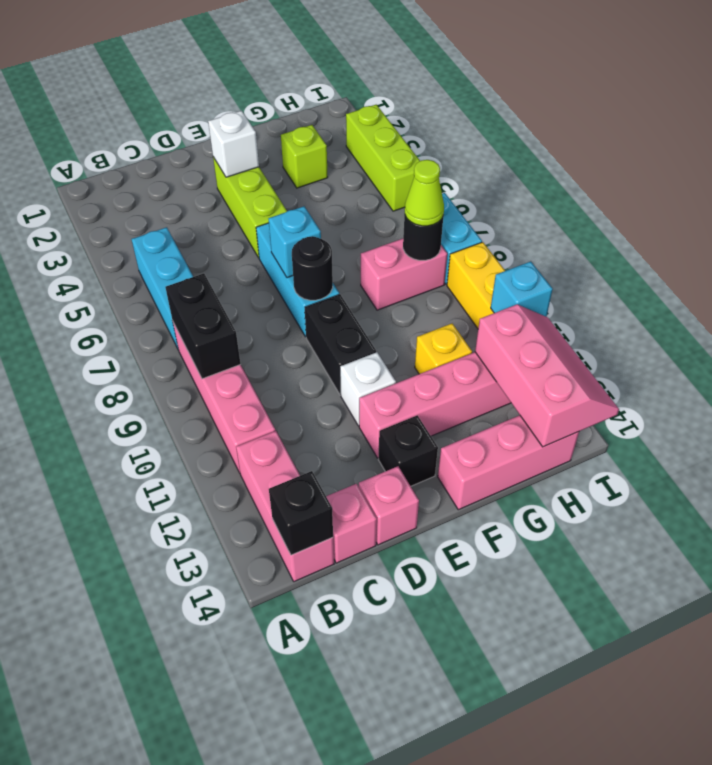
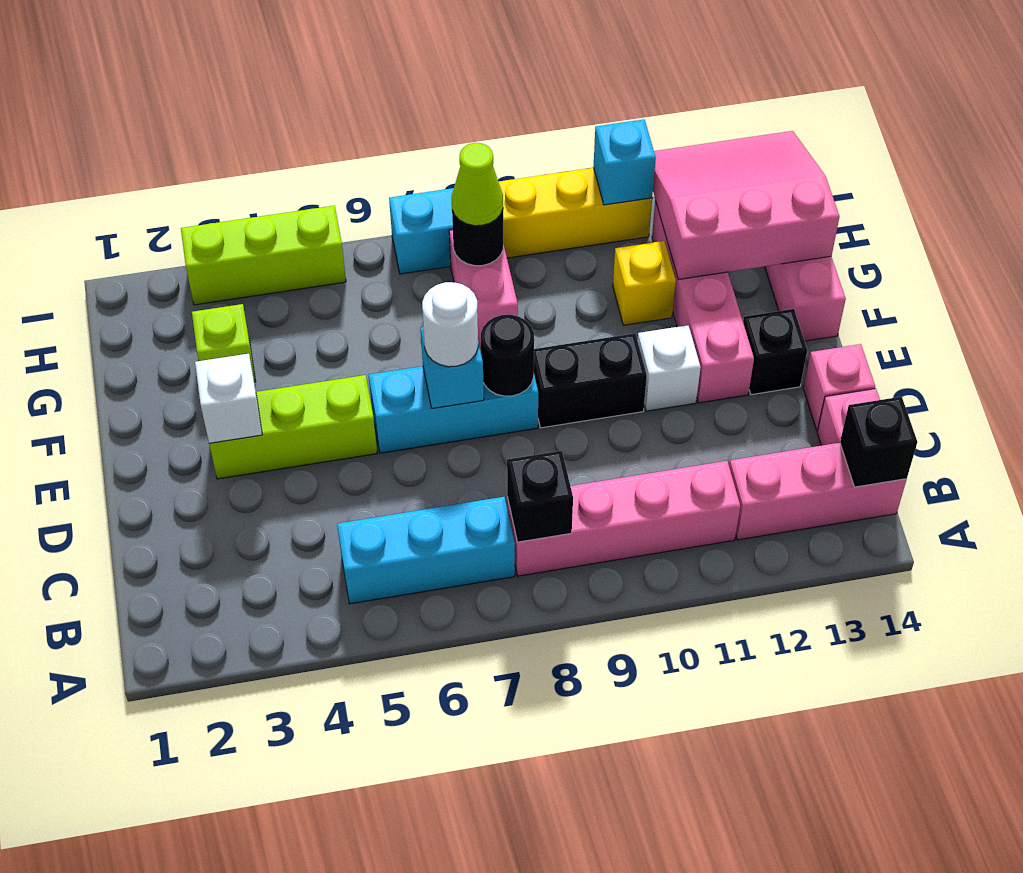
black brick B8:B9 level 2 -> black brick B8 level 2
none -> white round brick E7 level 3
pink slope H12:I14 level 2 top H -> pink slope G12:I14 level 2 top G

